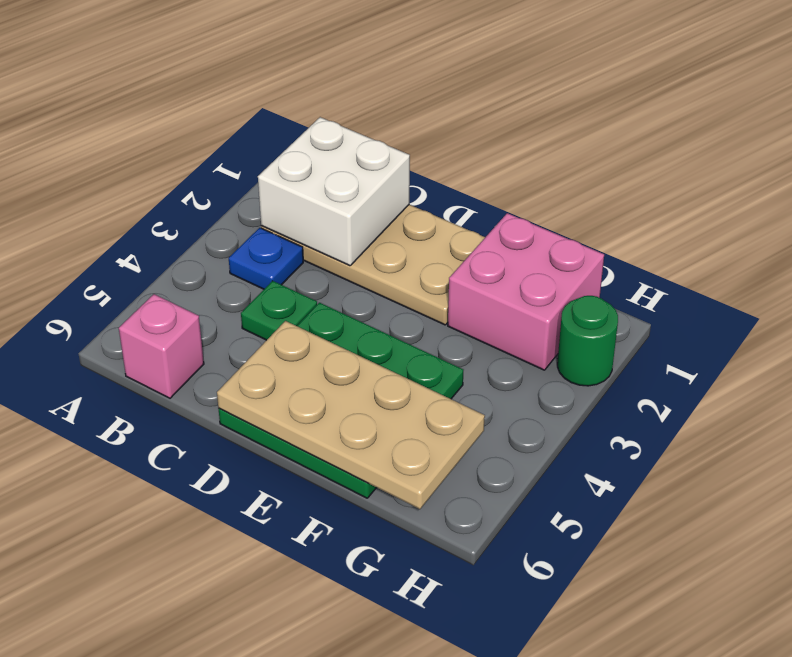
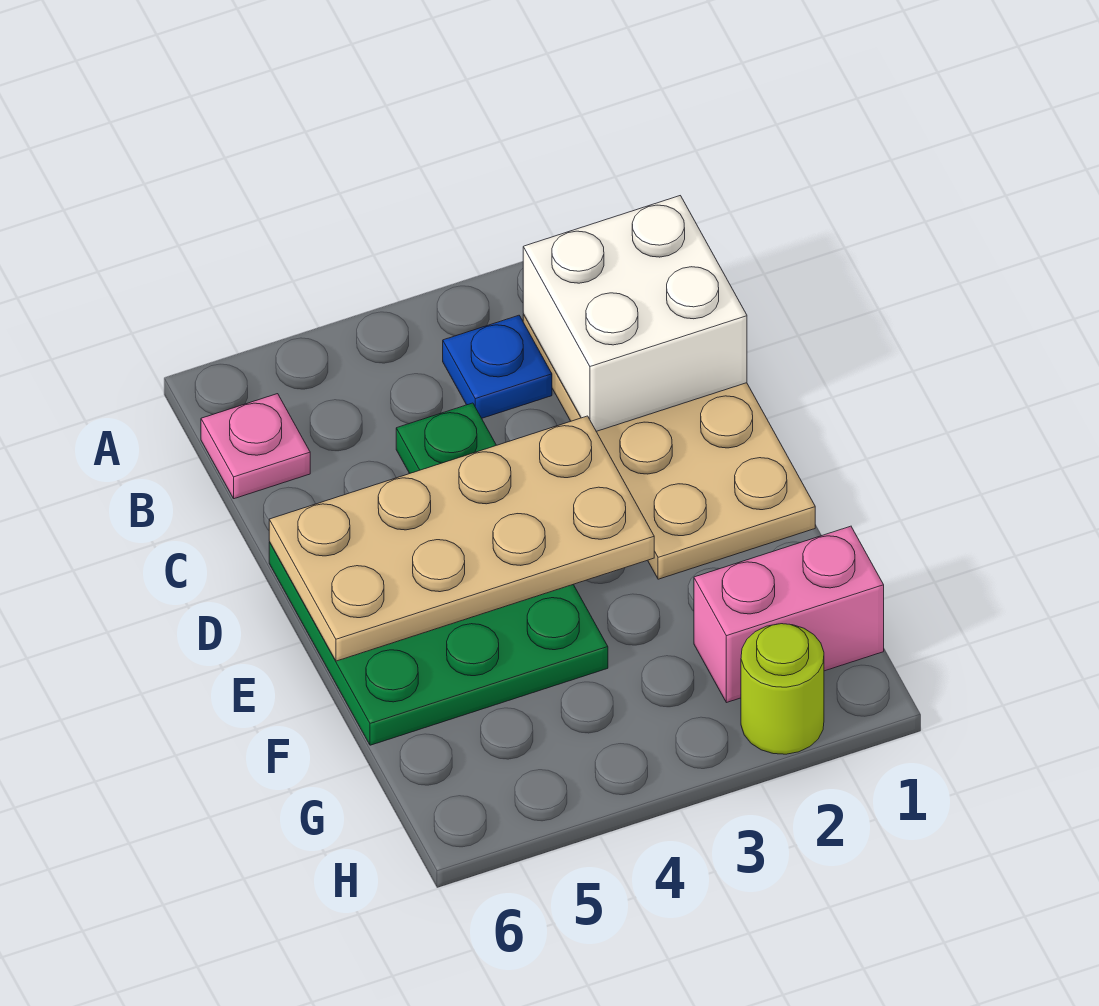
pink brick B6 level 1 -> pink plate B6 level 1
tan plate D5:G6 level 2 -> tan plate D3:E6 level 2
pink brick F1:G2 level 1 -> pink brick G1:G2 level 1
green round brick H2 level 1 -> lime round brick H2 level 1

